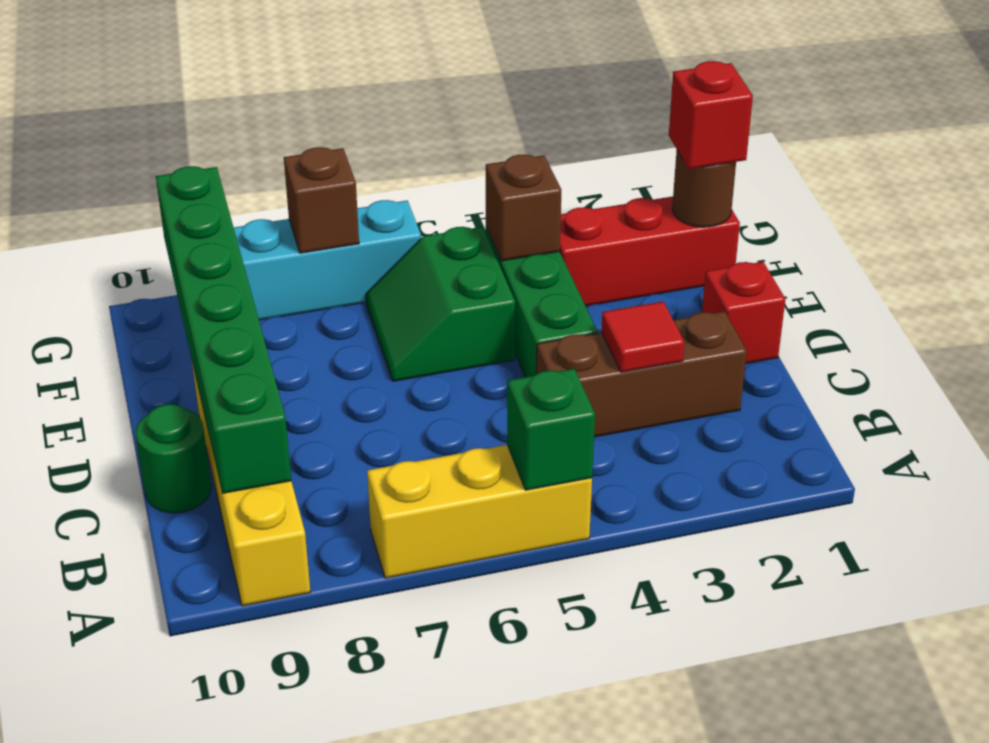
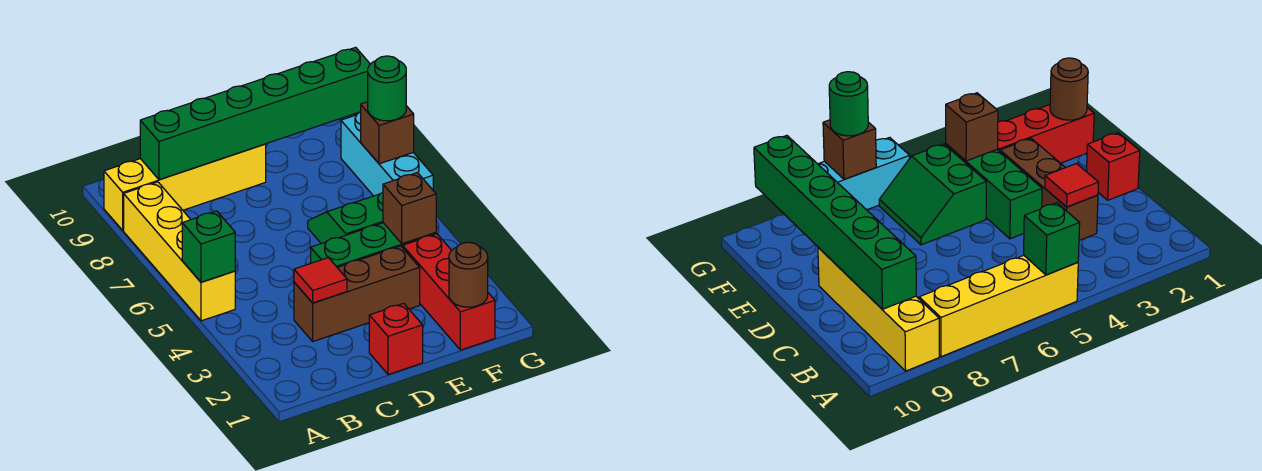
yellow brick A5:A7 level 1 -> yellow brick A5:A8 level 1
brown brick C2:C4 level 1 -> brown brick C3:E3 level 1
green round brick C10 level 1 -> green round brick G7 level 3
red brick F1 level 3 -> none

